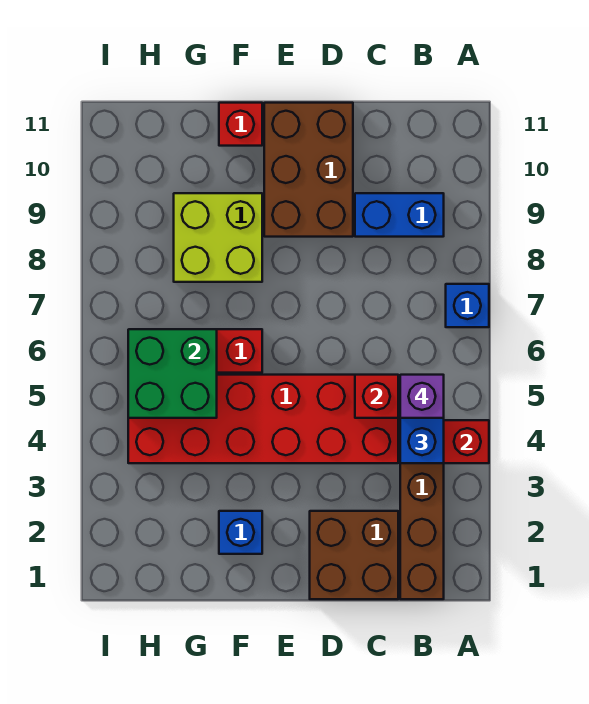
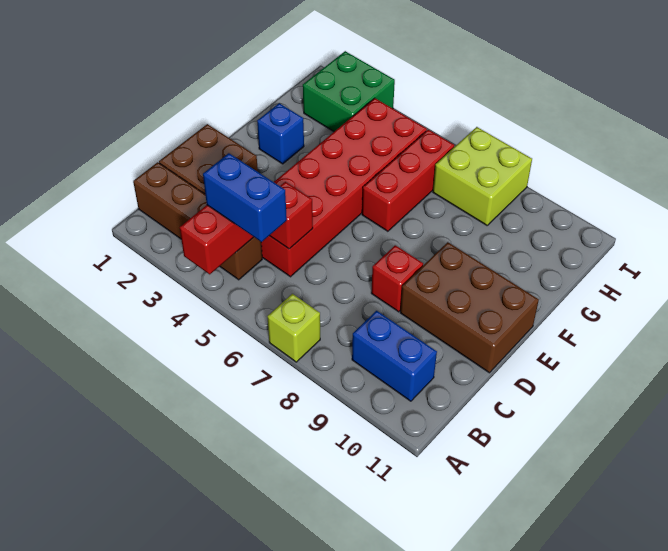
blue brick A7 level 1 -> lime brick A7 level 1
purple brick B5 level 4 -> none
blue brick B9:C9 level 1 -> blue brick B9:B10 level 1
lime brick F8:G9 level 1 -> lime brick H7:I8 level 1
red brick F11 level 1 -> red brick D8 level 1
green brick G5:H6 level 2 -> green brick H2:I3 level 1

